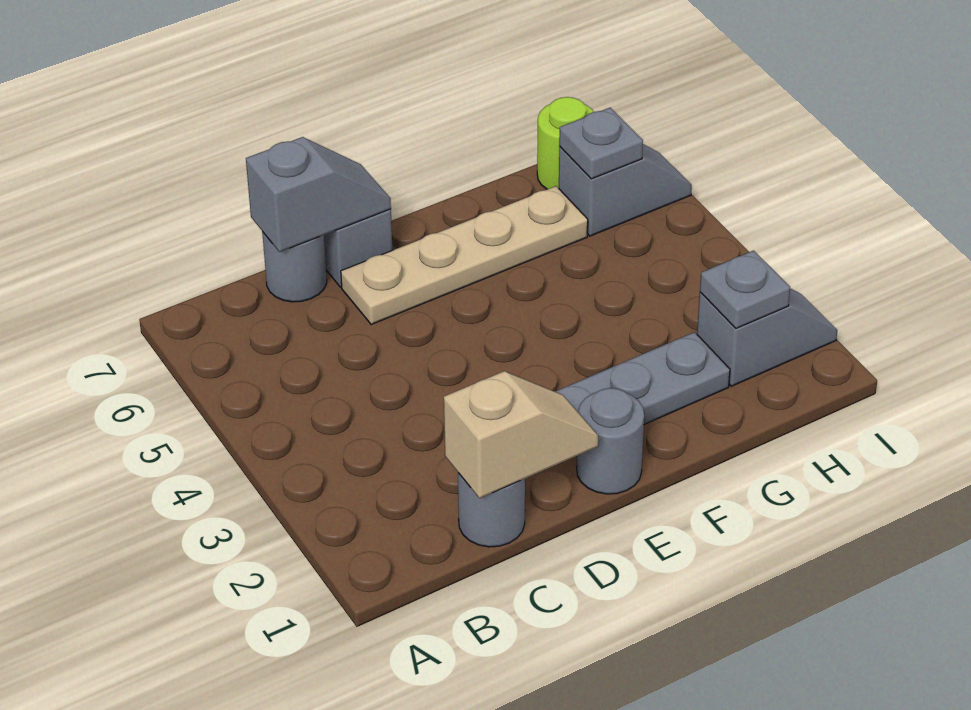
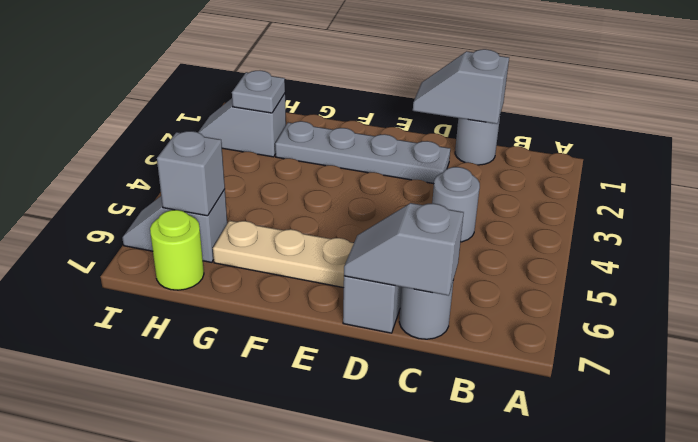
tan slope C1:D1 level 2 top C -> grey slope C1:D1 level 2 top C
grey round brick E1 level 1 -> grey round brick C4 level 1
grey plate H6 level 2 -> grey brick H6 level 2

